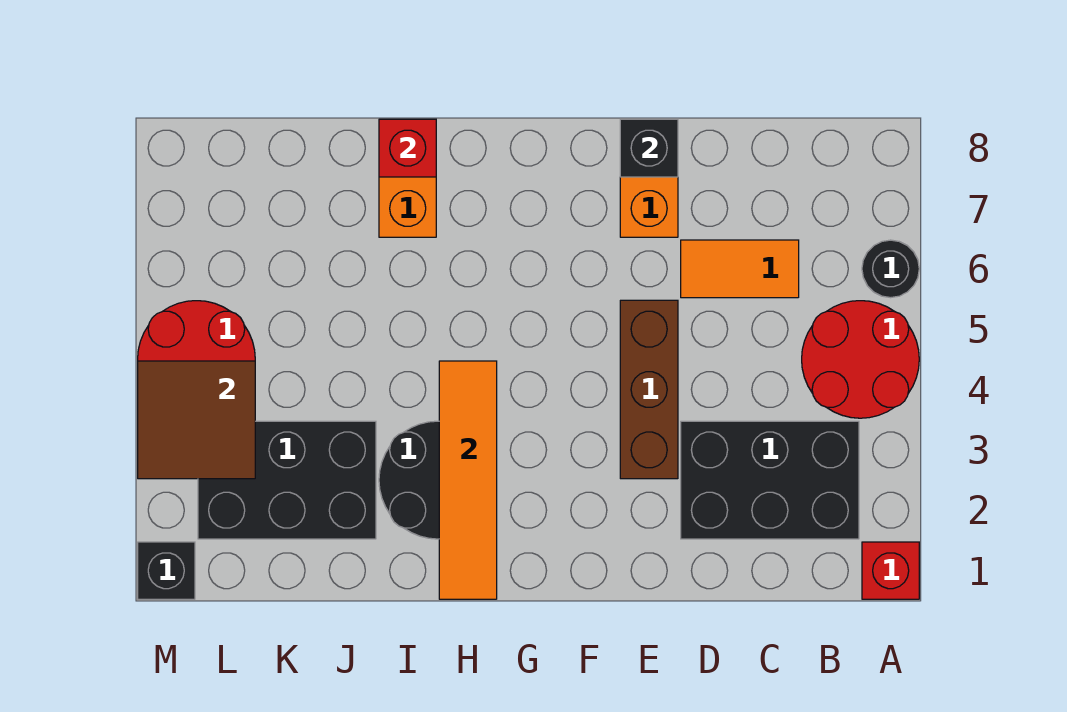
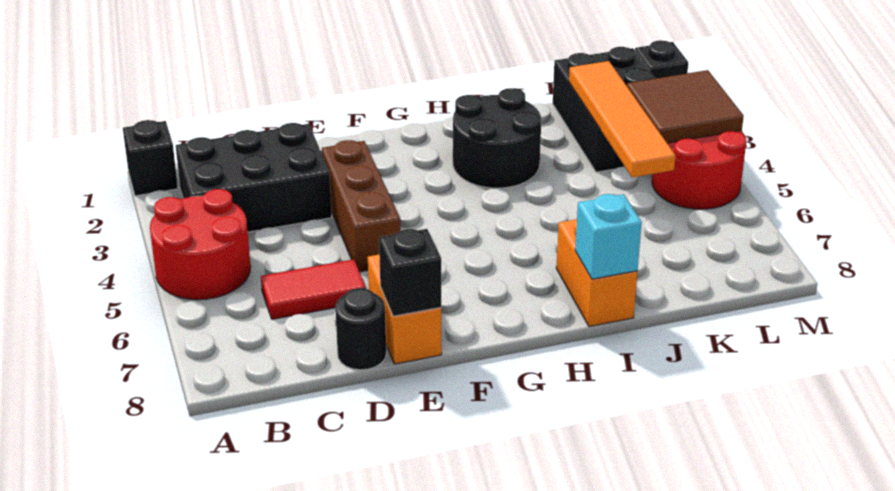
red brick A1 level 1 -> black brick A1 level 1
black round brick A6 level 1 -> black round brick D8 level 1
orange tile C6:D6 level 1 -> red tile C6:D6 level 1
orange tile H1:H4 level 2 -> orange tile K2:K5 level 2
red brick I8 level 2 -> cyan brick I8 level 2
black brick J2:L3 level 1 -> black brick K1:L3 level 1

